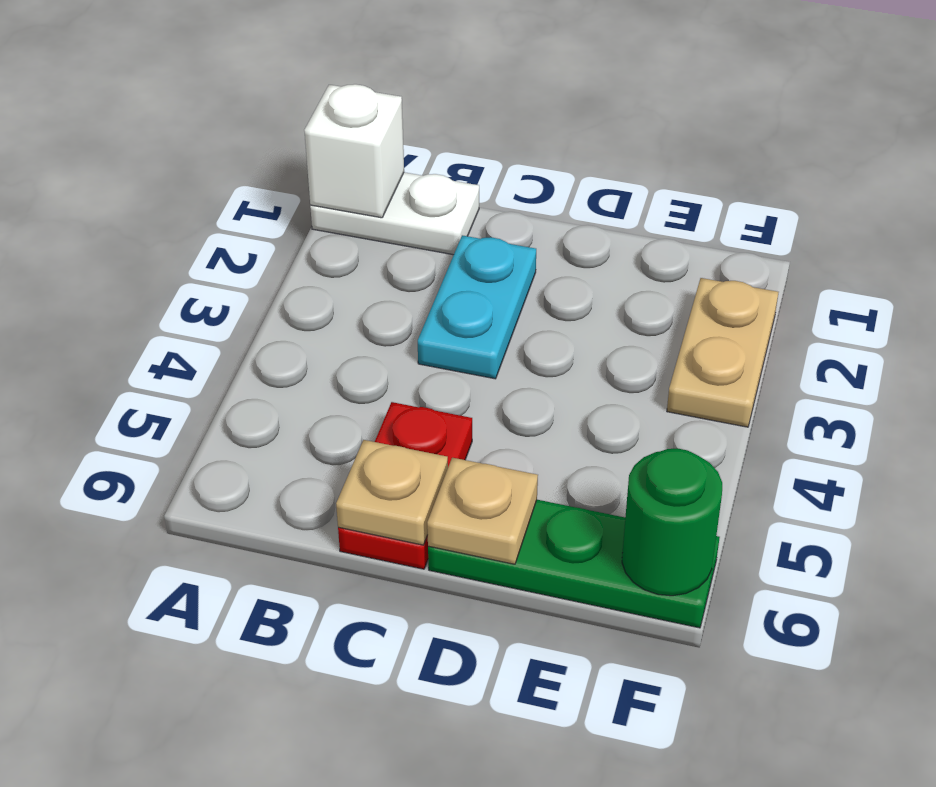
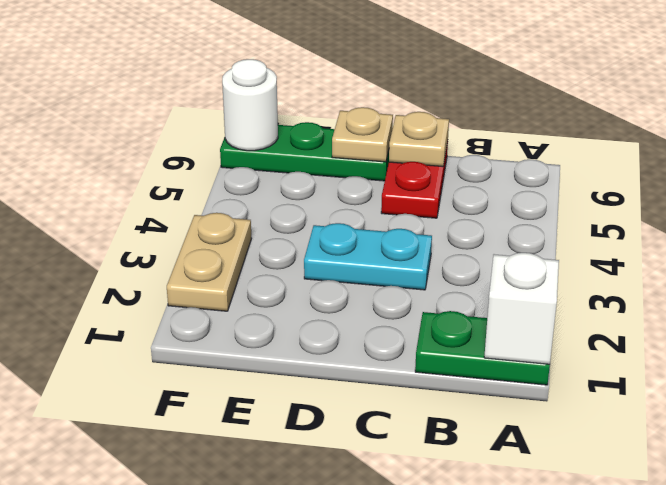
white plate A1:B1 level 1 -> green plate A1:B1 level 1
cyan plate C2:C3 level 1 -> cyan plate C3:D3 level 1
green round brick F6 level 2 -> white round brick F6 level 2

